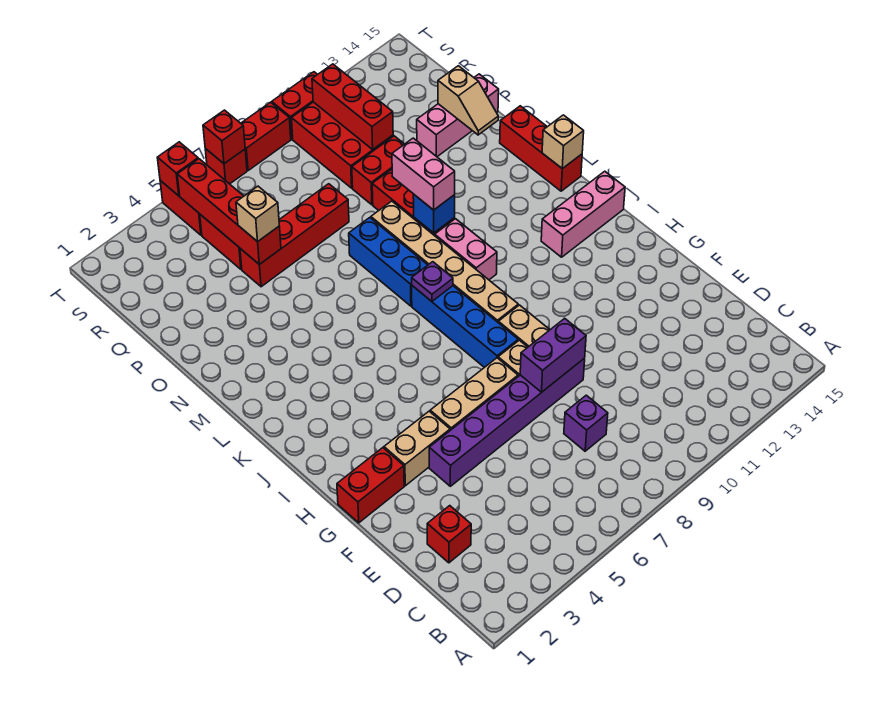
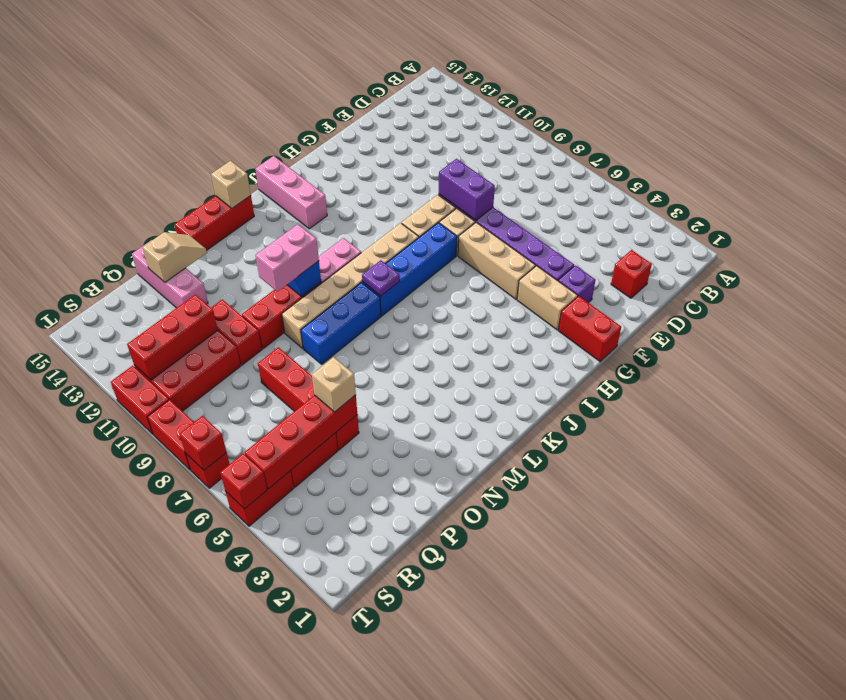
purple brick D8 level 1 -> purple brick F3 level 1

